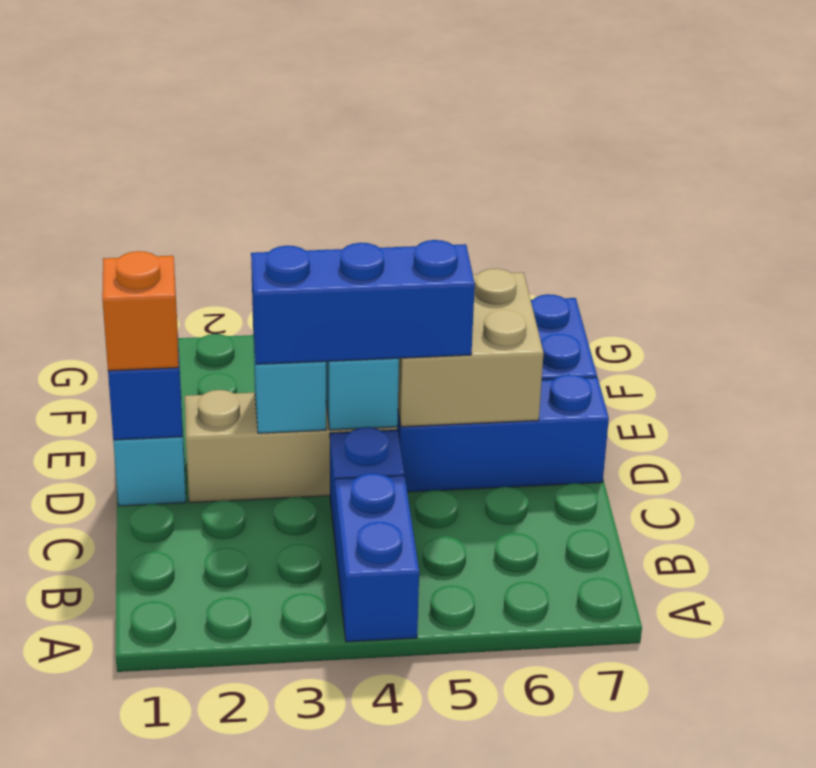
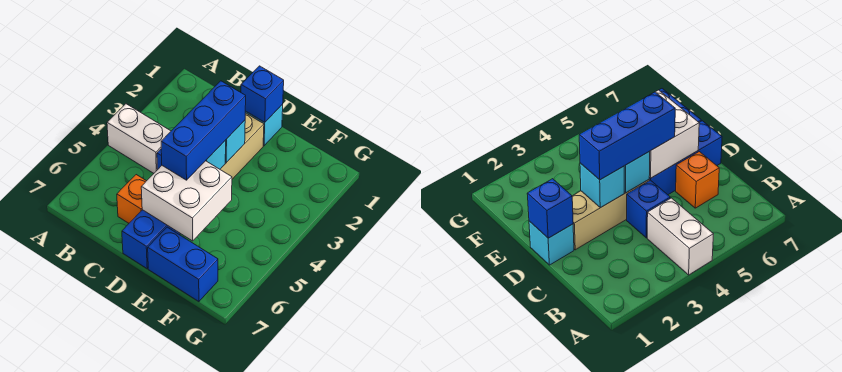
blue brick A4:B4 level 1 -> white brick A4:B4 level 1
orange brick D1 level 3 -> orange brick C6 level 1
tan brick D5:E6 level 2 -> white brick D5:E6 level 2

